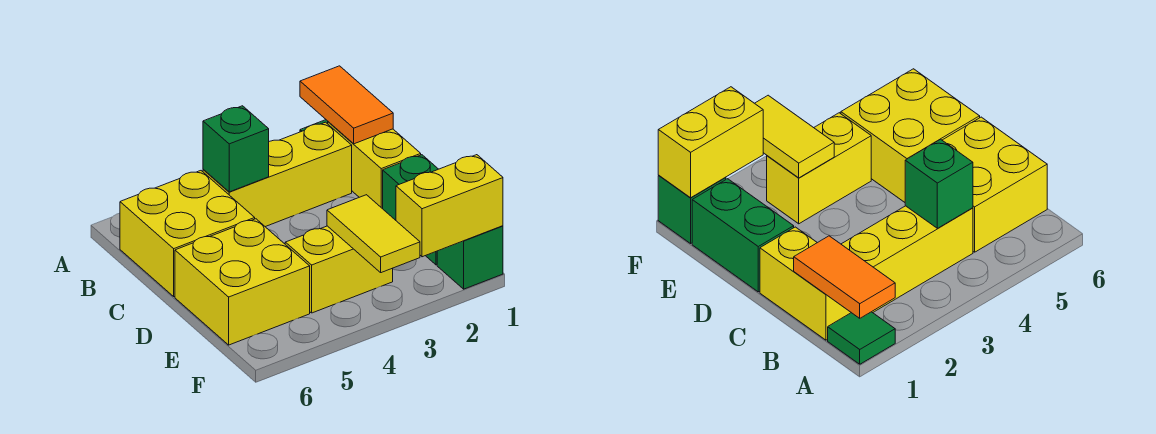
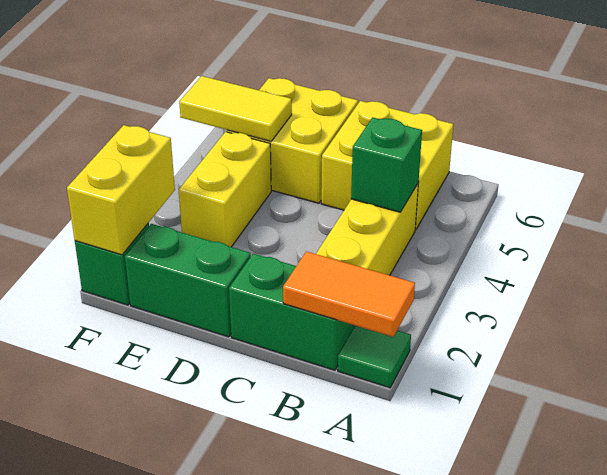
yellow brick B1:C1 level 1 -> green brick B1:C1 level 1
yellow tile E3:F3 level 2 -> yellow tile E5:F5 level 2

